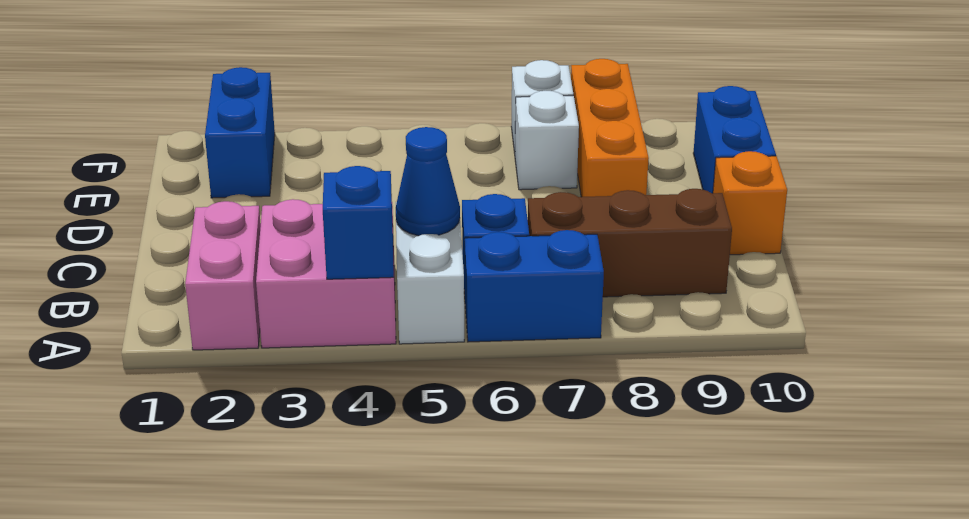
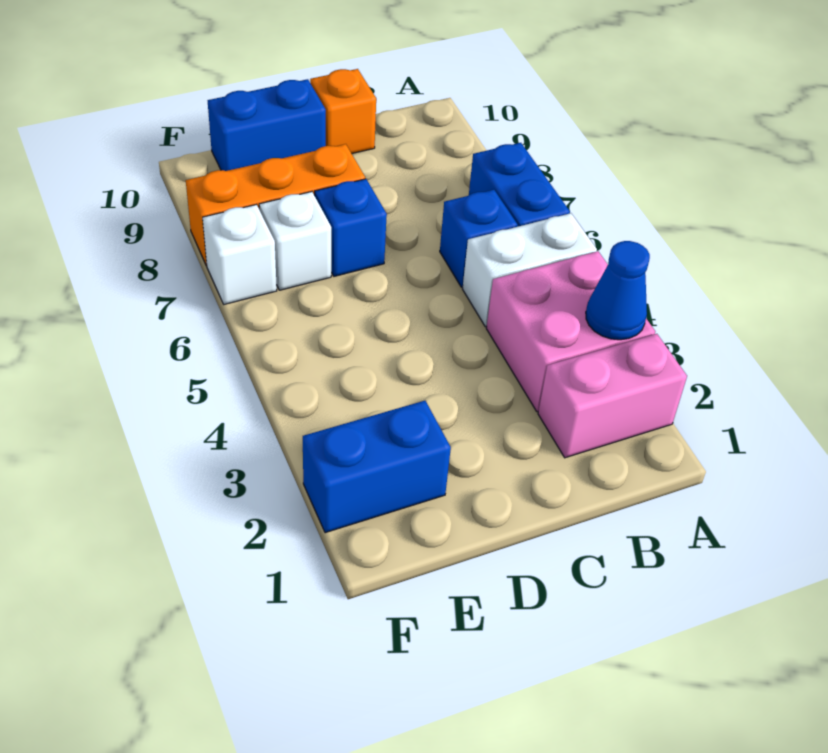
blue brick A4 level 2 -> blue brick D7 level 1
blue cone B5 level 2 -> blue cone A3 level 2
brown brick B7:B9 level 1 -> none

